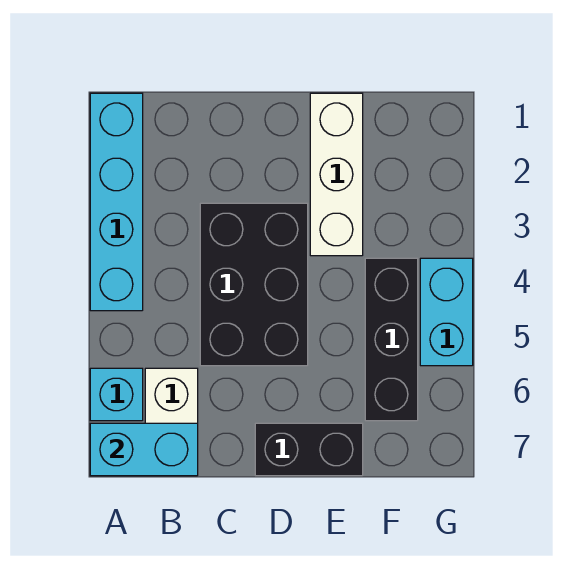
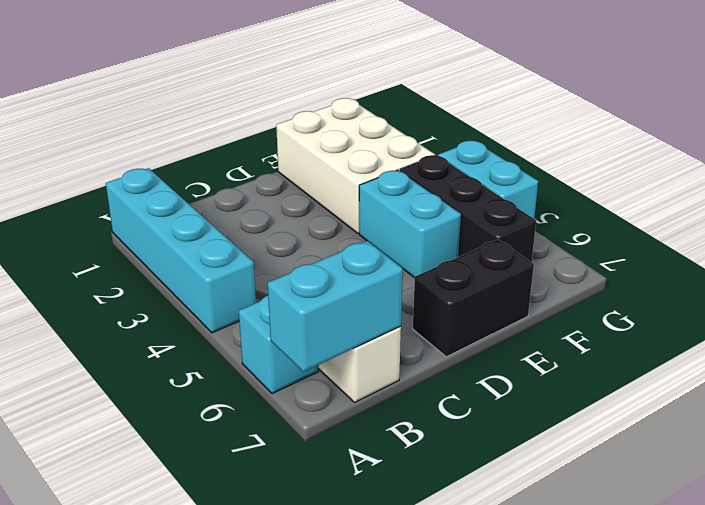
black brick C3:D5 level 1 -> none
white brick E1:E3 level 1 -> white brick E1:F3 level 1
none -> cyan brick E4:E5 level 1

